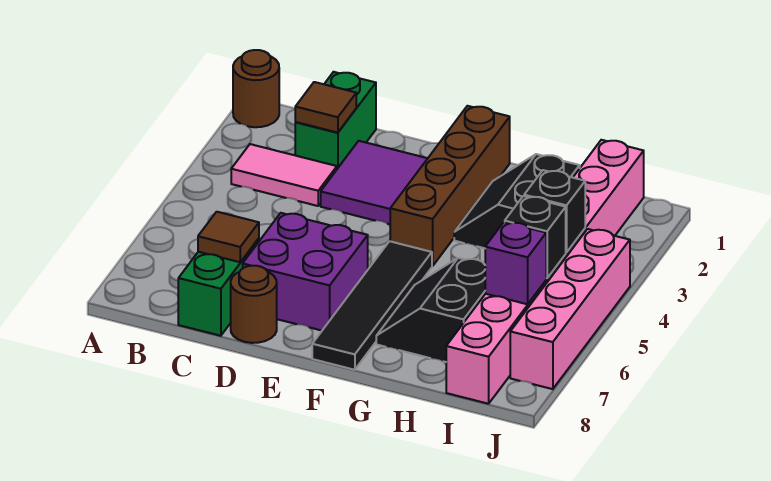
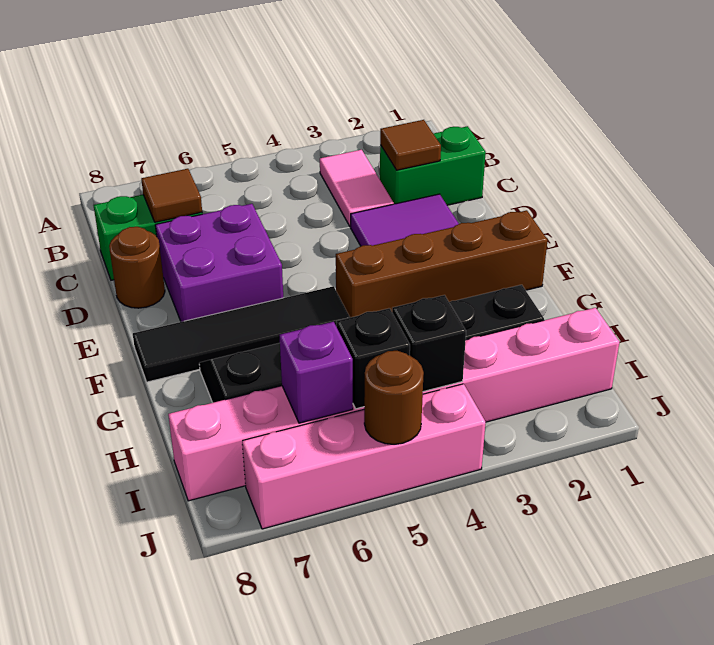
brown round brick A1 level 1 -> brown round brick J5 level 2

